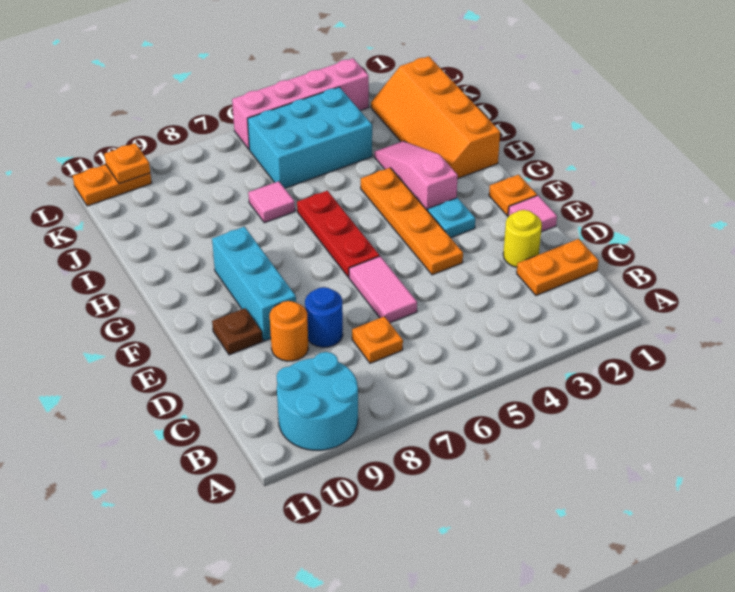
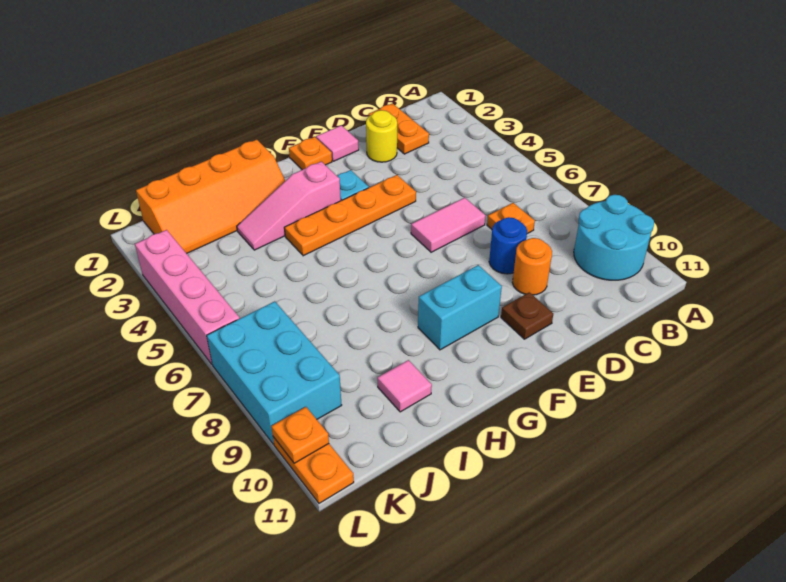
cyan brick E9:G9 level 1 -> cyan brick F9:G9 level 1
red plate F6:H6 level 1 -> none
pink tile I7 level 1 -> pink tile I10 level 1
cyan brick J4:K6 level 1 -> cyan brick K7:L9 level 1

